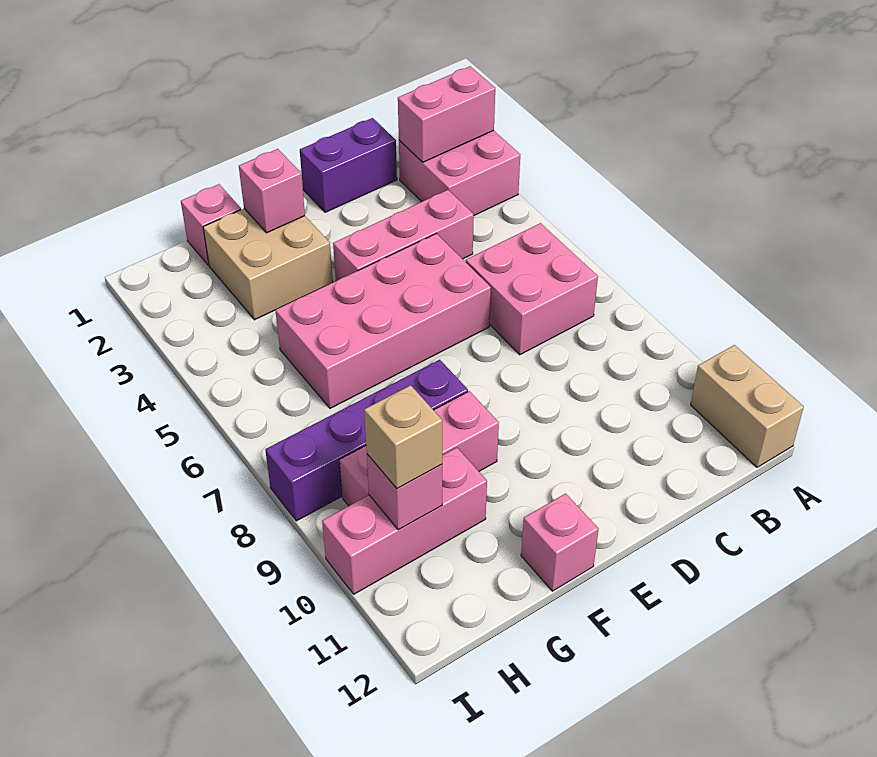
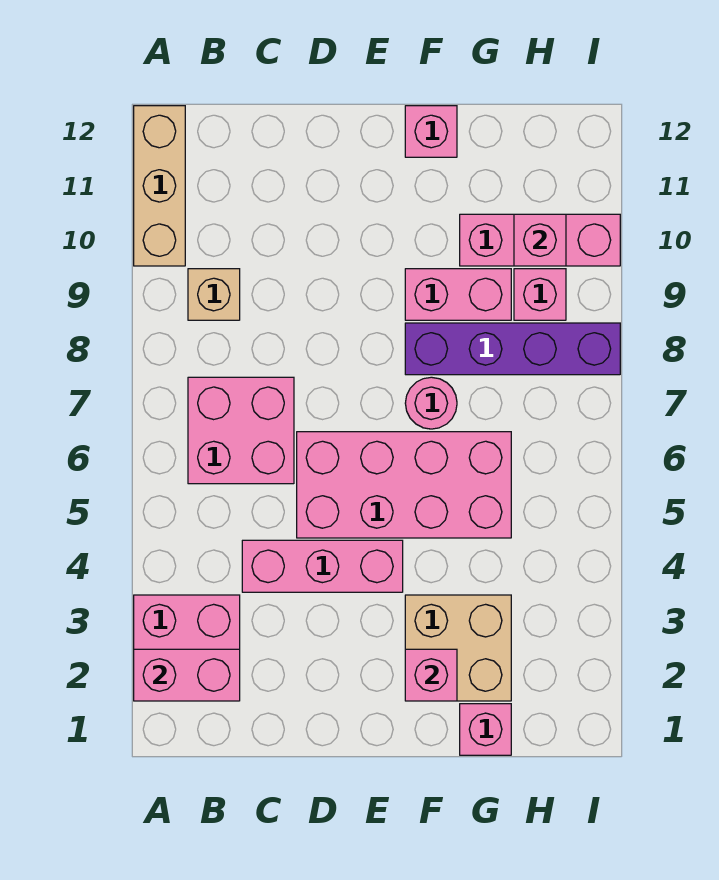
tan brick A11:A12 level 1 -> tan brick A10:A12 level 1
purple brick C1:D1 level 1 -> none
none -> pink round brick F7 level 1
tan brick H10 level 3 -> tan brick B9 level 1

